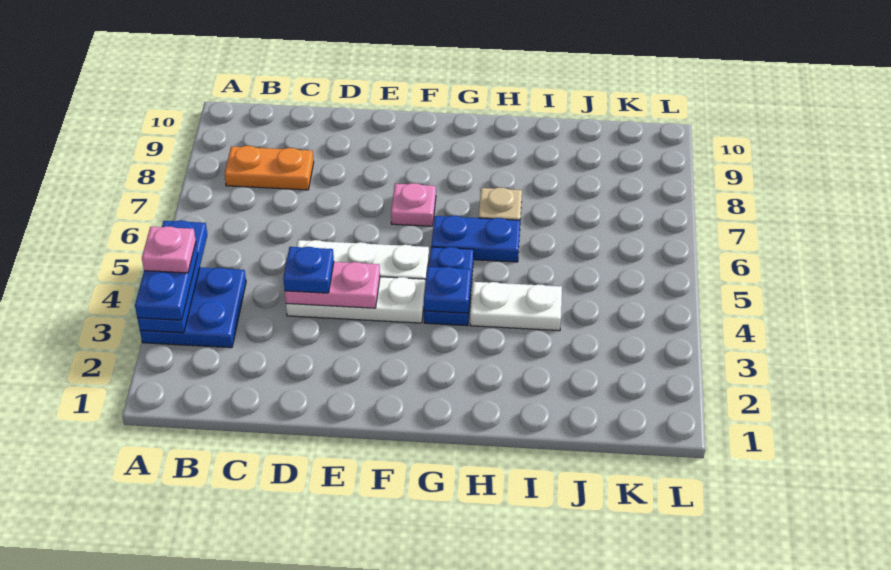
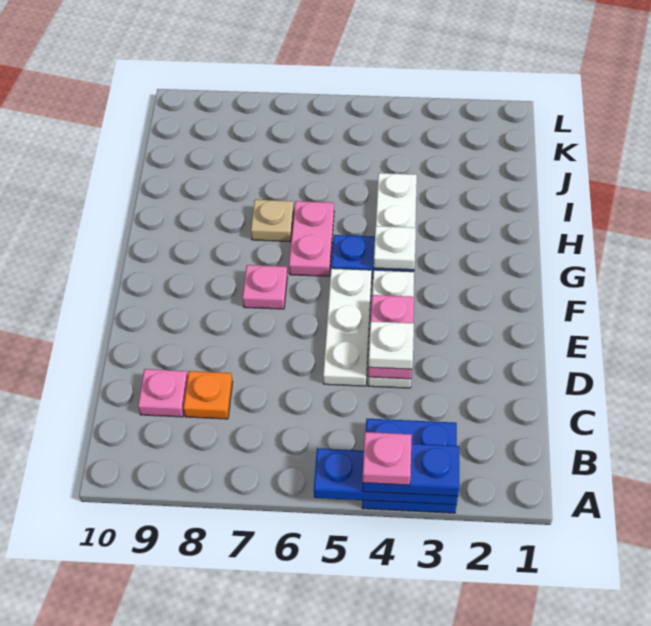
orange plate B8:C8 level 1 -> orange plate C8 level 1
none -> pink plate C9 level 1
blue plate D4 level 3 -> white plate D4 level 3
blue plate G4 level 2 -> white plate G4 level 2
blue plate G6:H6 level 1 -> pink plate G6:H6 level 1

